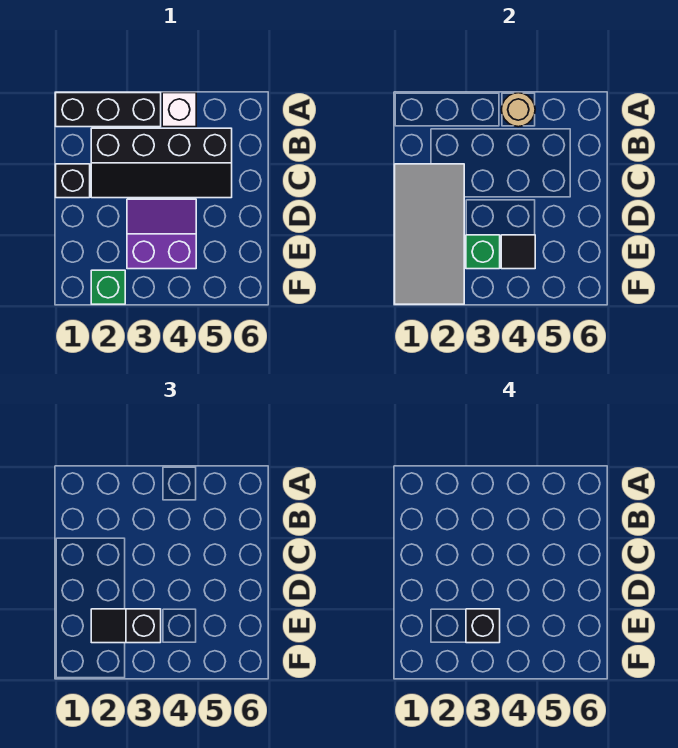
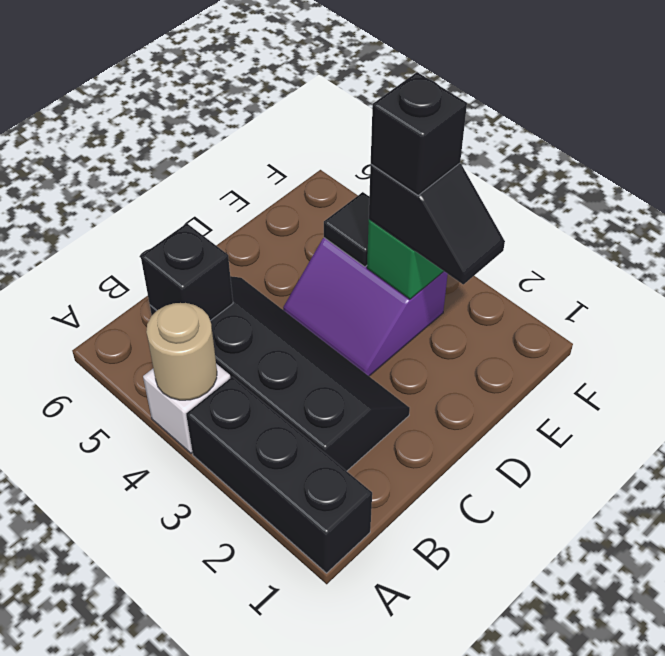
black brick C1 level 1 -> black brick B5 level 2
grey tile C1:F2 level 2 -> none
green brick F2 level 1 -> none

